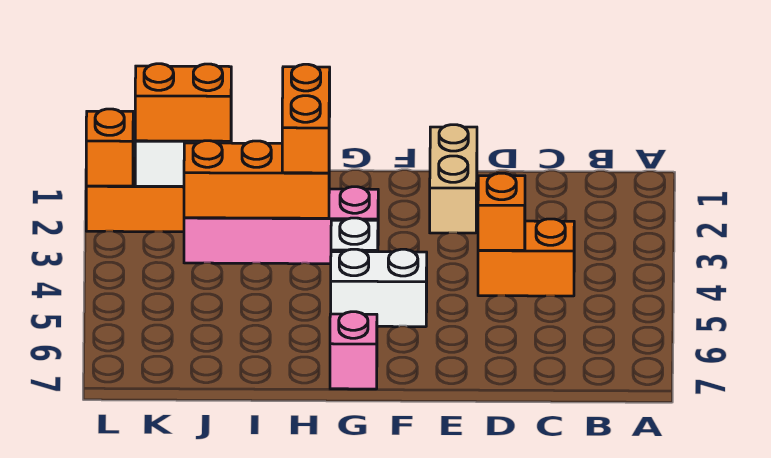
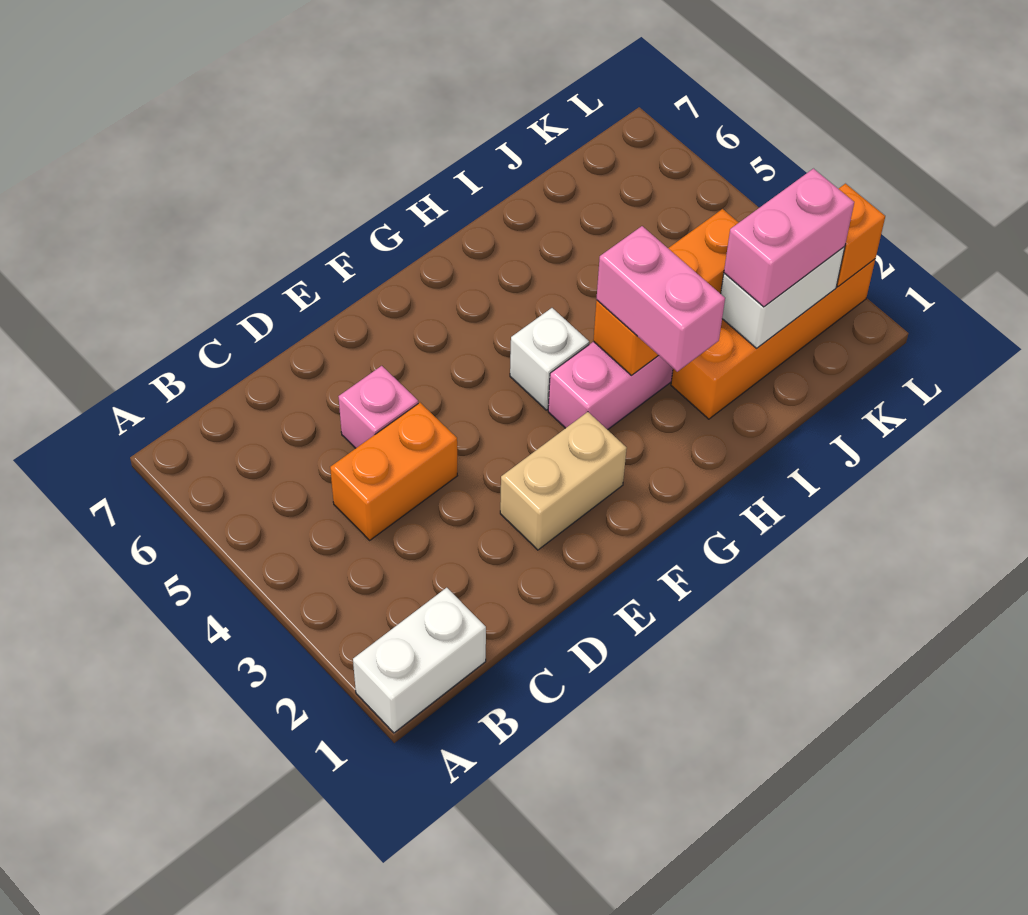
orange brick D4 level 2 -> none
tan brick E1:E2 level 1 -> tan brick E2:F2 level 1
white brick F5:G5 level 1 -> white brick A1:B1 level 1
pink brick G7 level 1 -> pink brick D5 level 1
orange brick H2:H3 level 3 -> pink brick H2:H3 level 3
orange brick J2:K2 level 3 -> pink brick J2:K2 level 3

